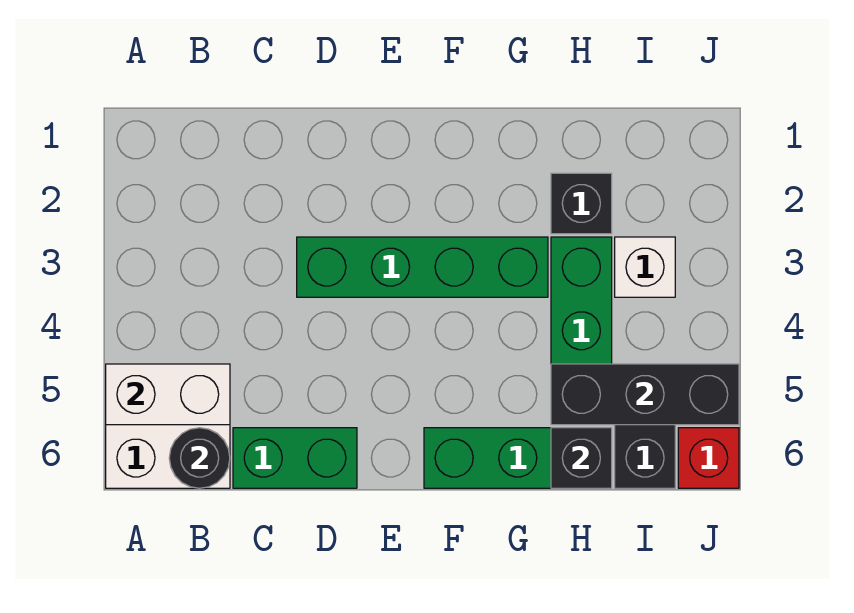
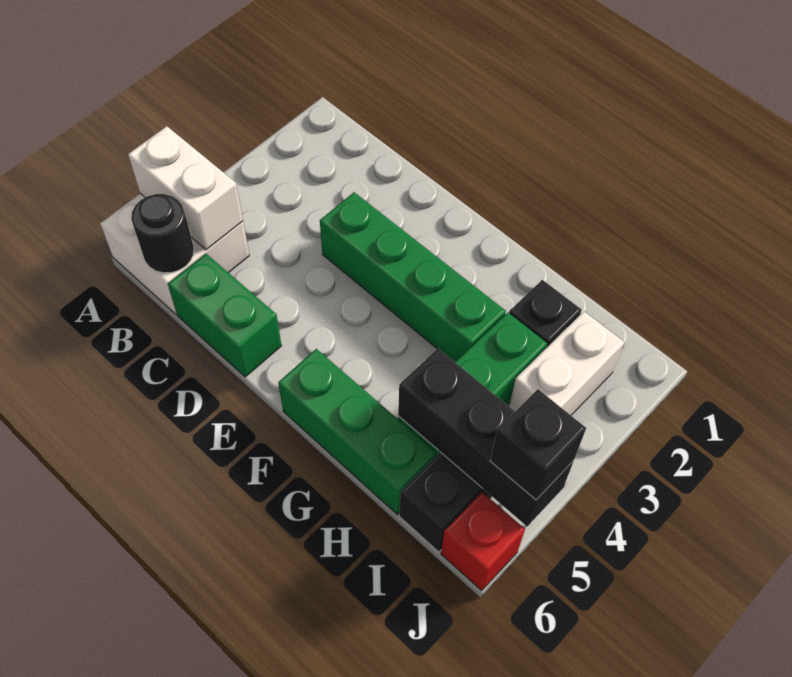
black brick H6 level 2 -> black brick J5 level 3
white brick I3 level 1 -> white brick I2:I3 level 1

